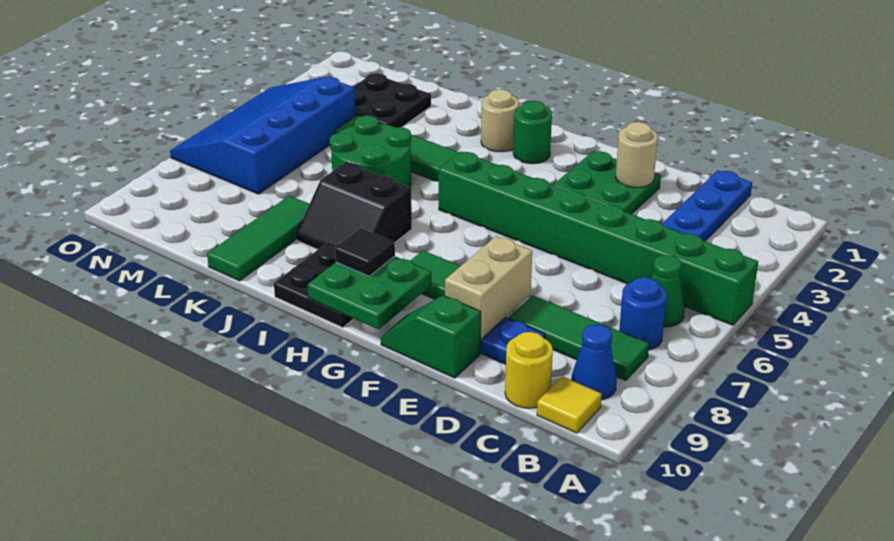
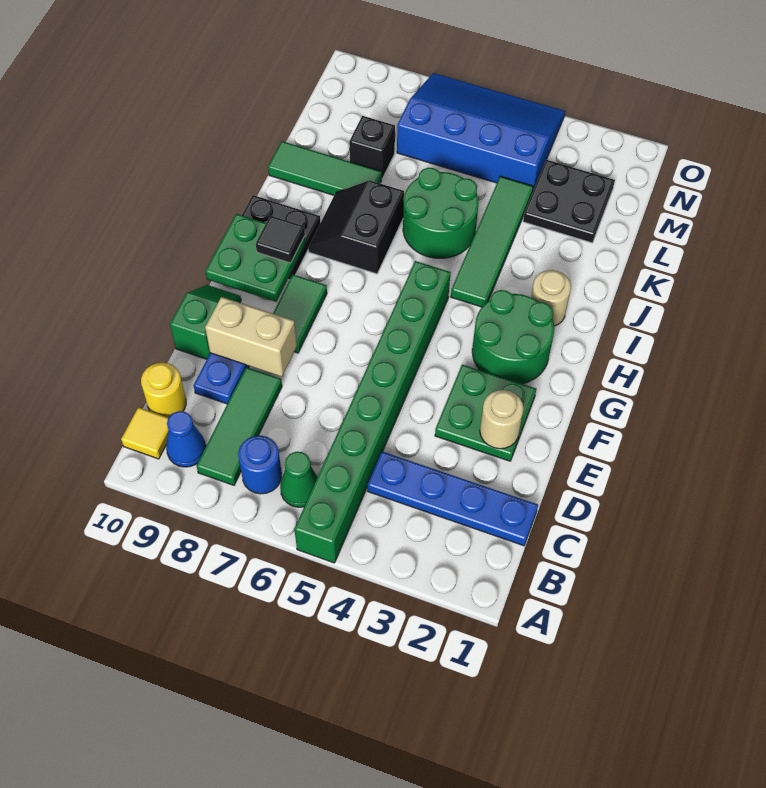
green round brick H2 level 1 -> green round brick G2:H3 level 1
none -> black brick L8 level 1

